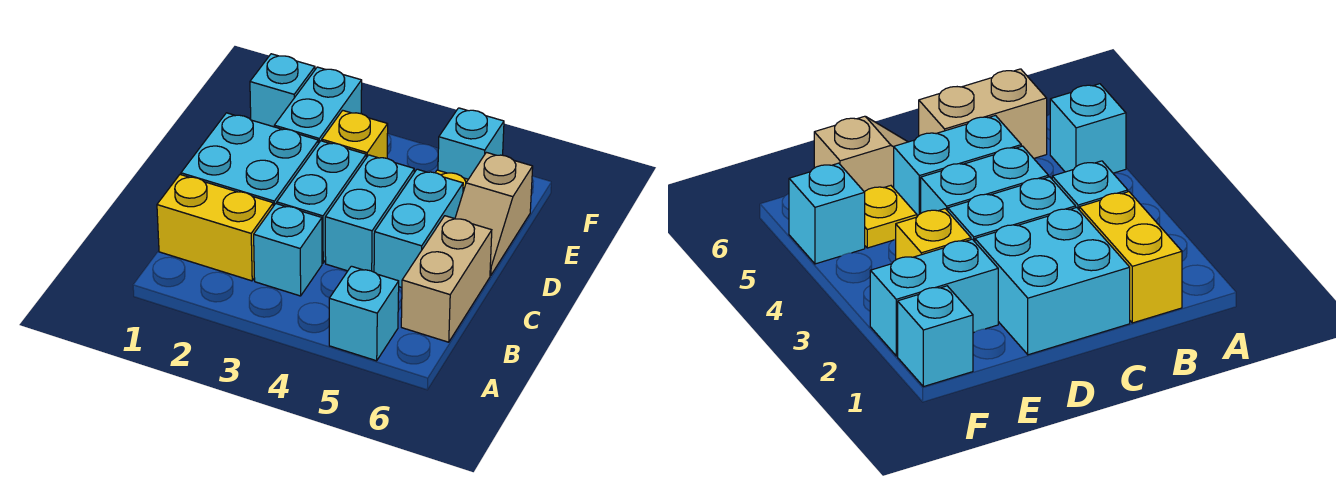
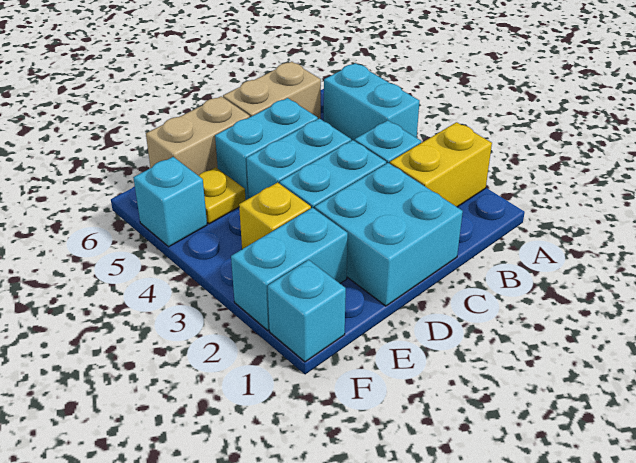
cyan brick A5 level 1 -> cyan brick A4:A5 level 1
yellow brick B1:B2 level 1 -> yellow brick A2:B2 level 1
tan slope D6:E6 level 1 top E -> tan brick D6:E6 level 1

